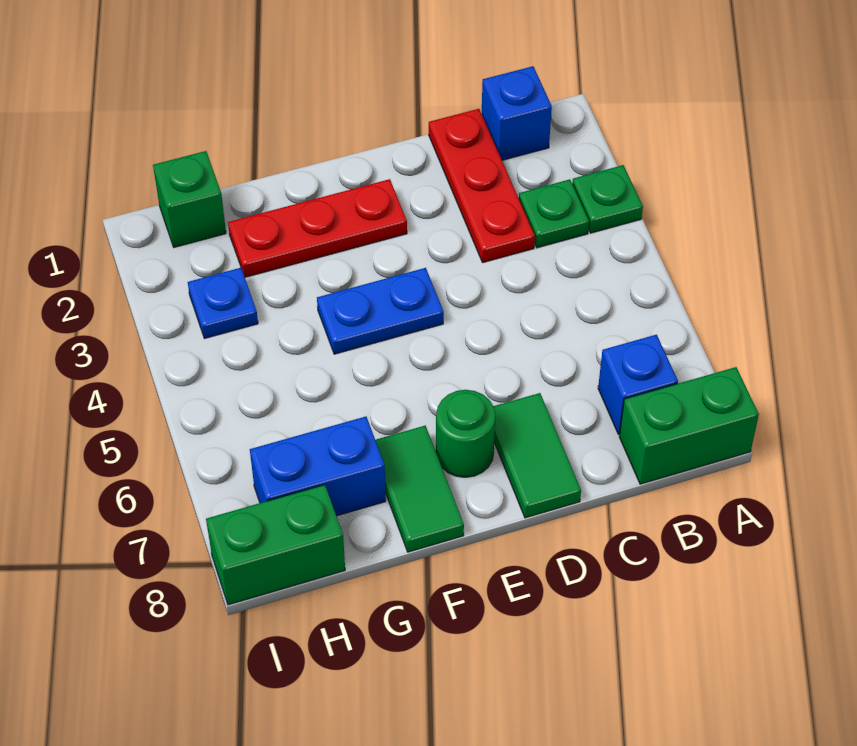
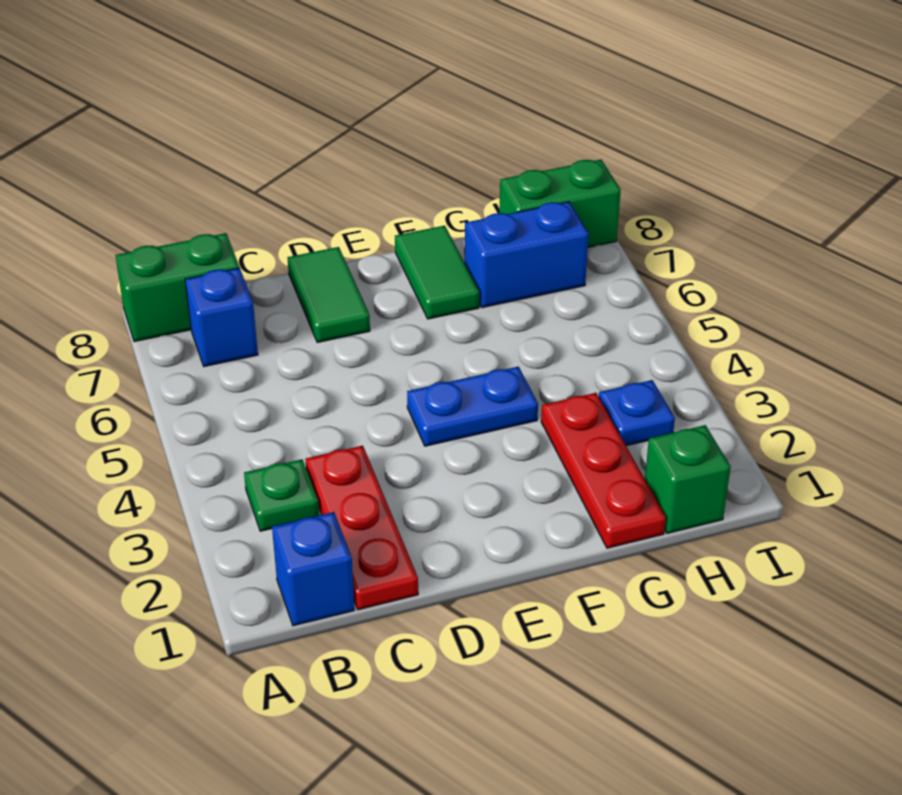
green plate A3 level 1 -> none
red plate E2:G2 level 1 -> red plate G1:G3 level 1
green round brick E7 level 1 -> none

